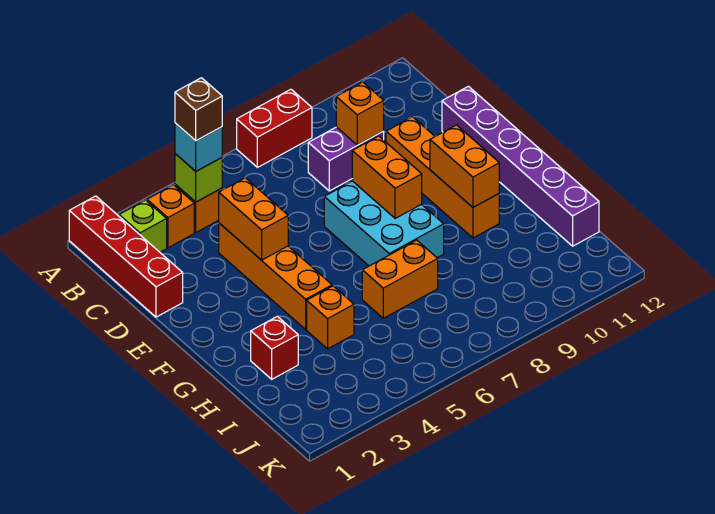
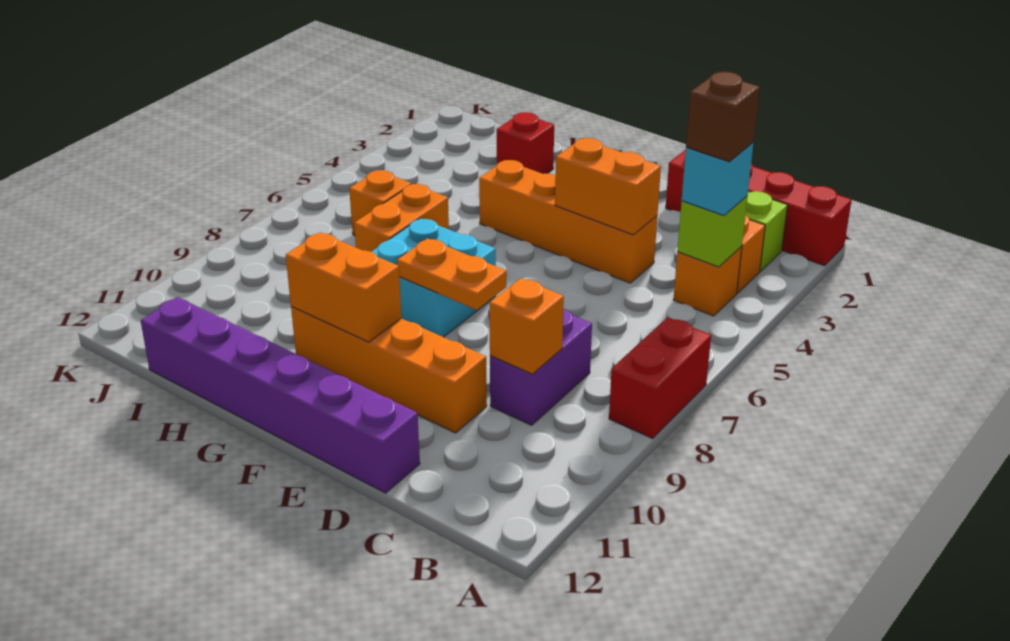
cyan brick E7:G8 level 1 -> cyan brick F7:G8 level 1
orange brick E8:F8 level 2 -> orange plate E8:F8 level 2
orange brick H4 level 1 -> orange brick I6 level 1

